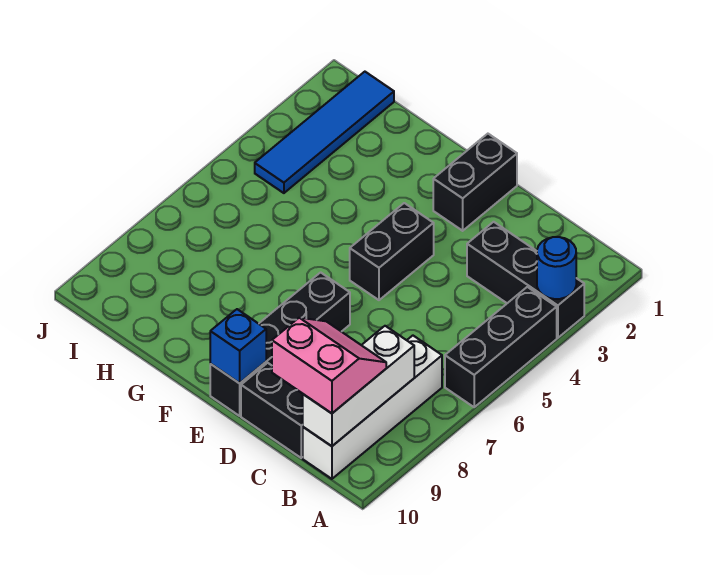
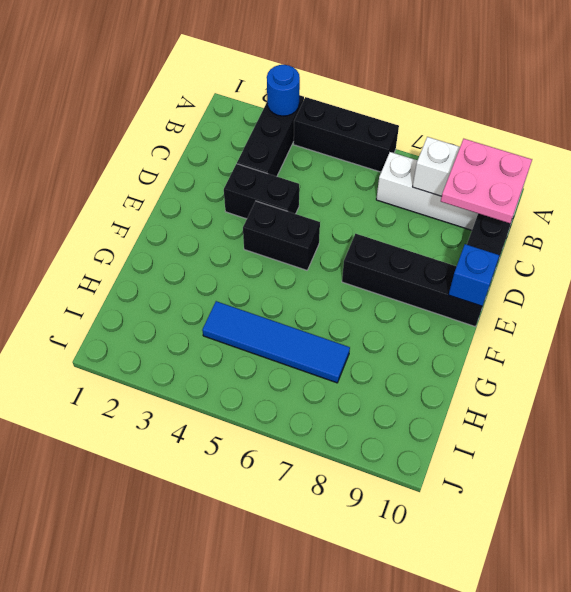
pink slope B9:C10 level 3 top 10 -> pink plate B9:C10 level 3
black brick E1:E2 level 1 -> black brick D3:D4 level 1
blue tile I1:I4 level 1 -> blue tile H4:H7 level 1

